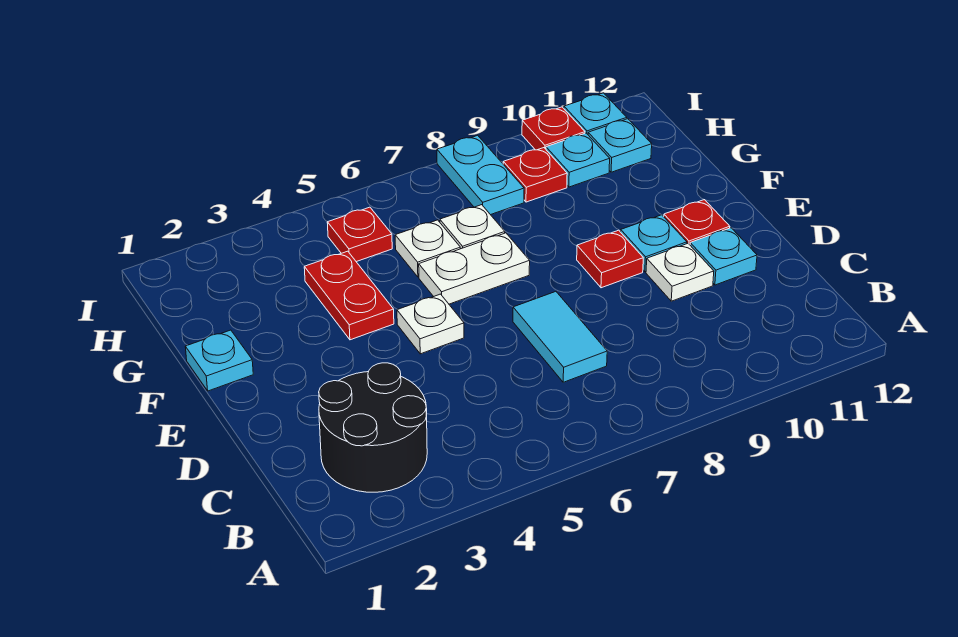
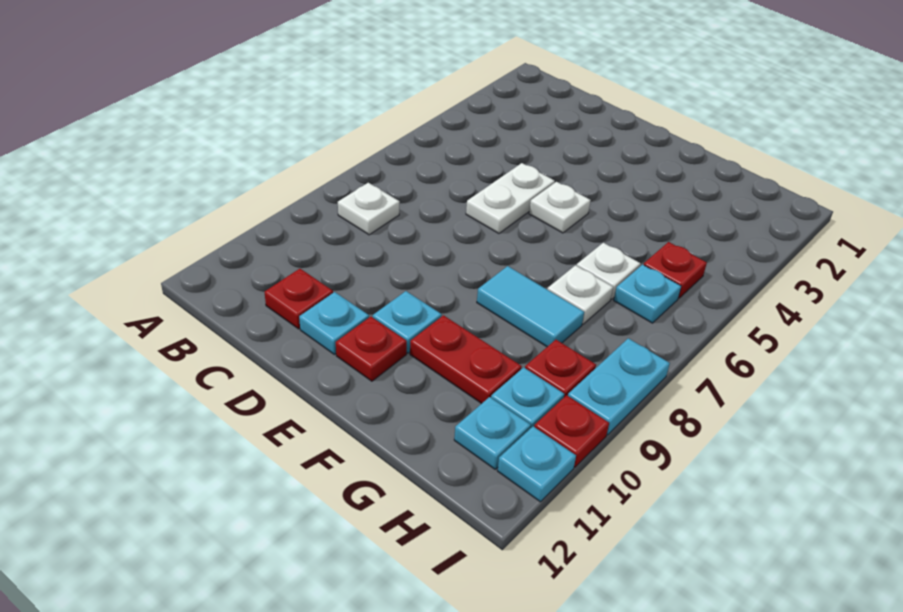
black round brick B2:C3 level 1 -> none
cyan tile C7:D7 level 1 -> cyan tile F8:G8 level 1
white plate D10 level 1 -> white plate B8 level 1
red plate E9 level 1 -> red plate C11 level 1
cyan plate F1 level 1 -> cyan plate H6 level 1
red plate F4:G4 level 1 -> red plate F10:G10 level 1
white plate F6:F7 level 1 -> white plate D5:D6 level 1
cyan plate H8:I8 level 1 -> cyan plate I8:I9 level 1

